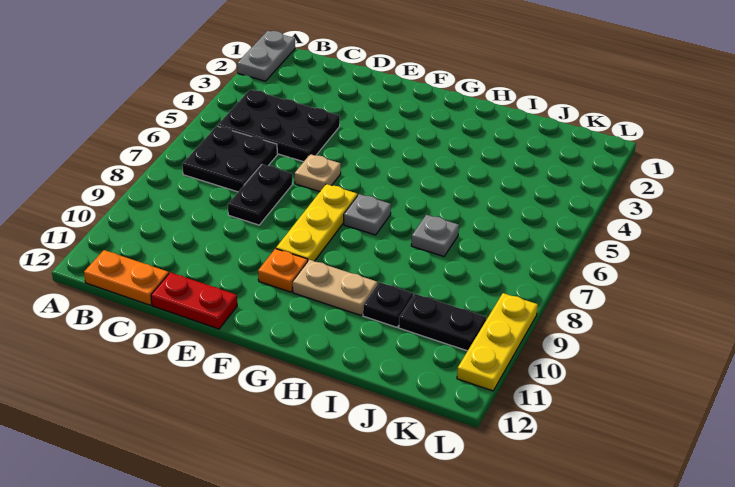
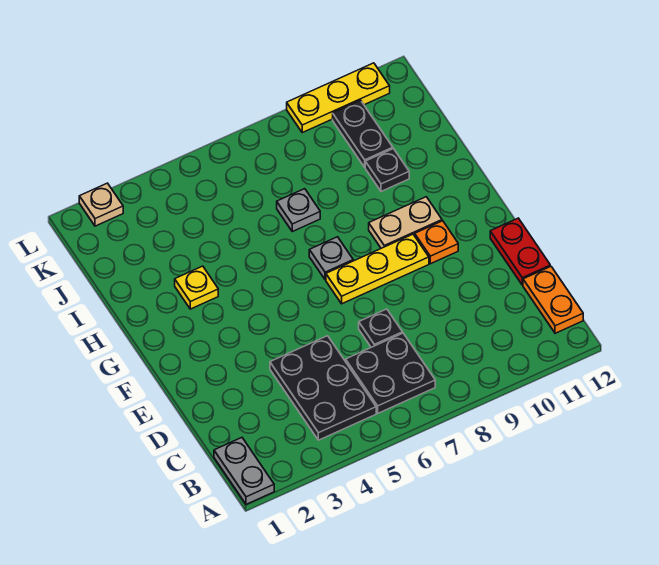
grey plate A1:A2 level 1 -> grey plate A1:B1 level 1
black plate D7:D8 level 1 -> black plate D7 level 1
tan plate E6 level 1 -> tan plate L2 level 1
tan plate G10:H10 level 1 -> tan plate G9:G10 level 1
none -> yellow plate H3 level 1

